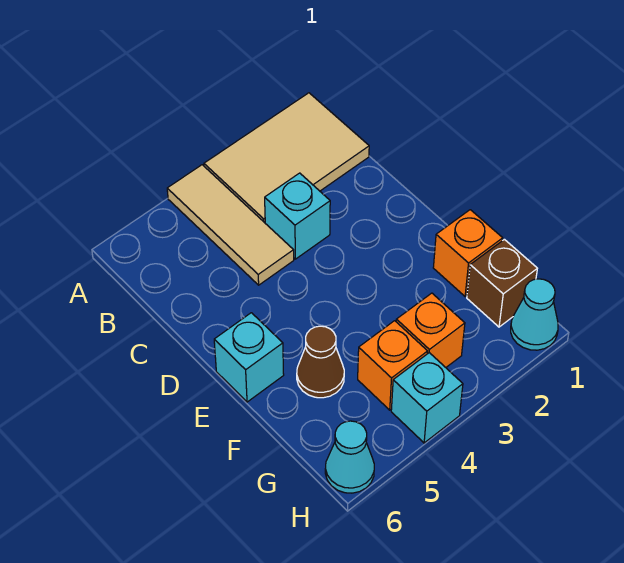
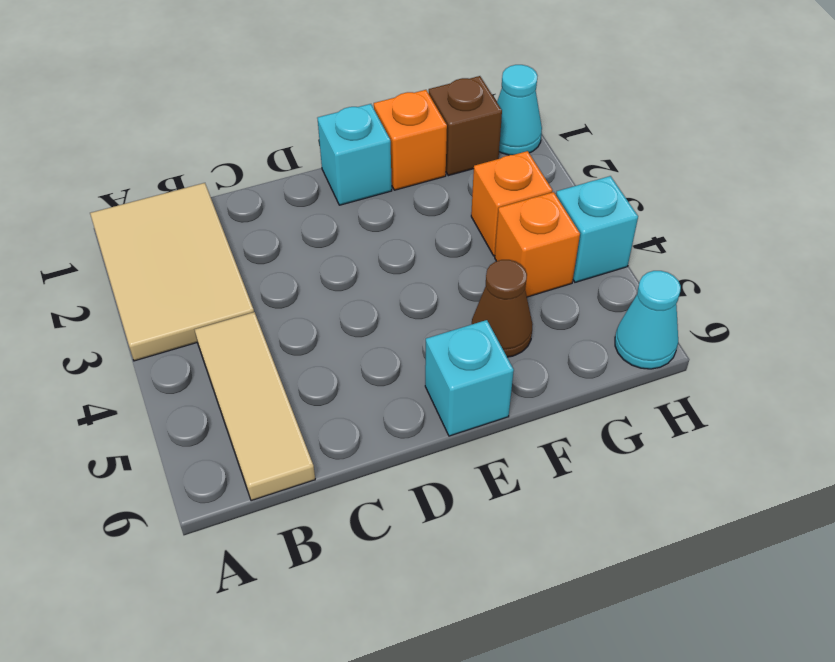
tan tile A4:C4 level 1 -> tan tile B4:B6 level 1
cyan brick C3 level 1 -> cyan brick E1 level 1

